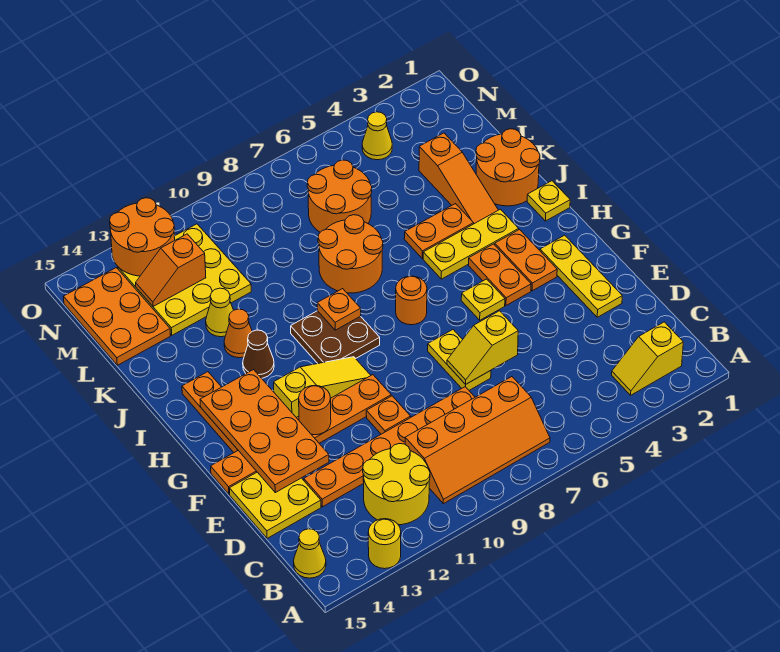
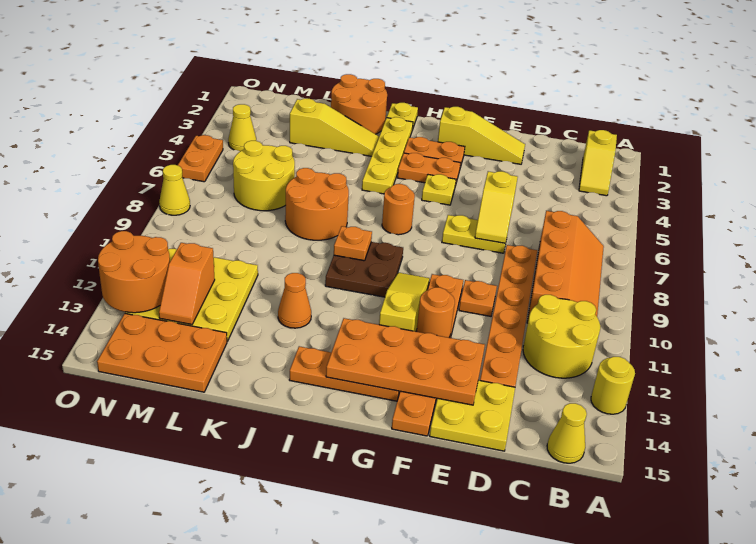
yellow plate E2:G2 level 1 -> yellow slope E2:G2 level 1 top G
yellow plate I3:I5 level 1 -> yellow plate I2:I5 level 1
brown cone I12 level 1 -> none
orange slope J3:L3 level 1 top L -> yellow slope J3:L3 level 1 top L
orange plate J4:J5 level 1 -> orange plate O5:O6 level 1
yellow cone K12 level 1 -> yellow cone O8 level 1
orange round brick L6:M7 level 1 -> yellow round brick L6:M7 level 1

